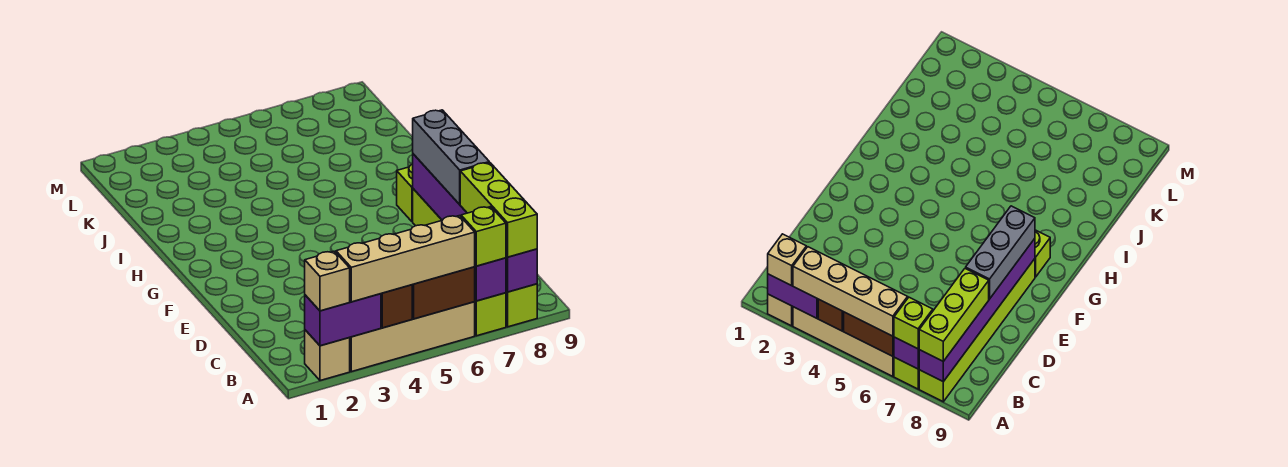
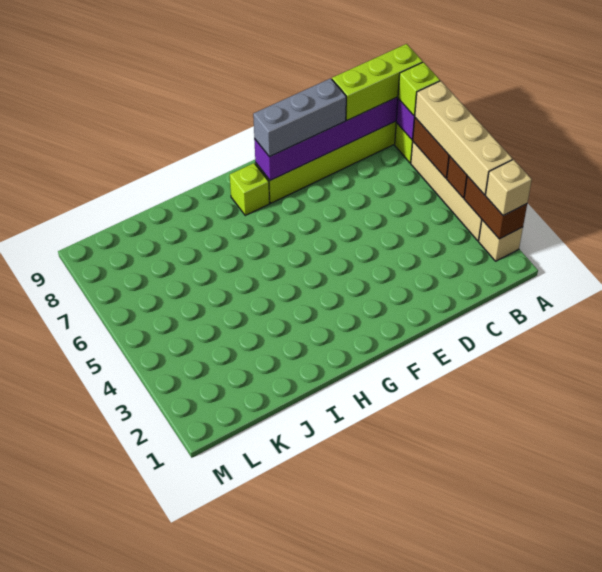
purple brick A2:A3 level 2 -> brown brick A2:A3 level 2

